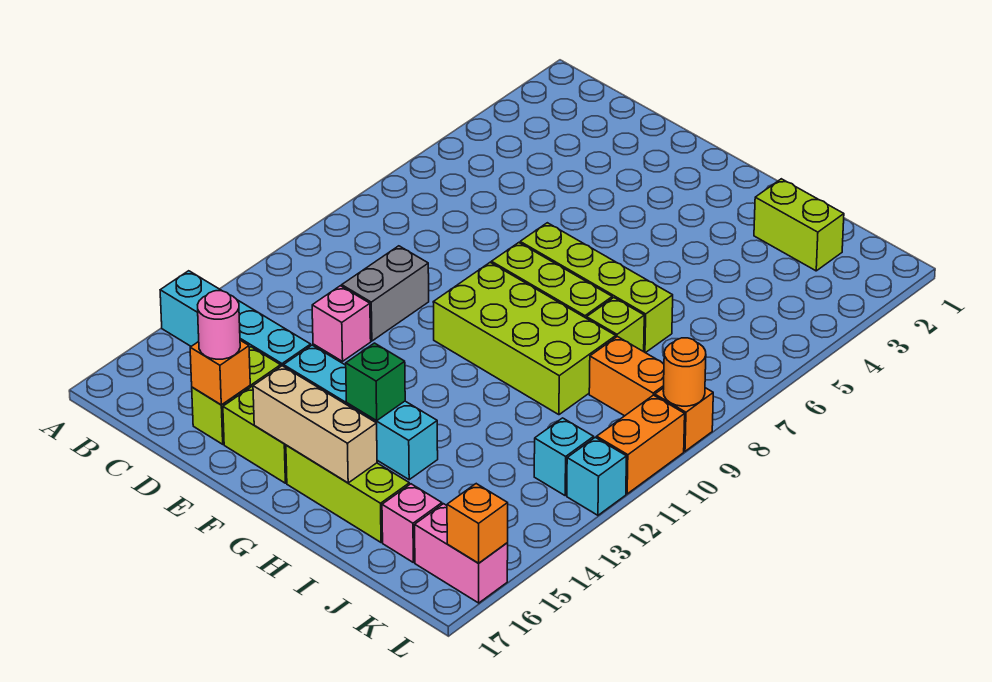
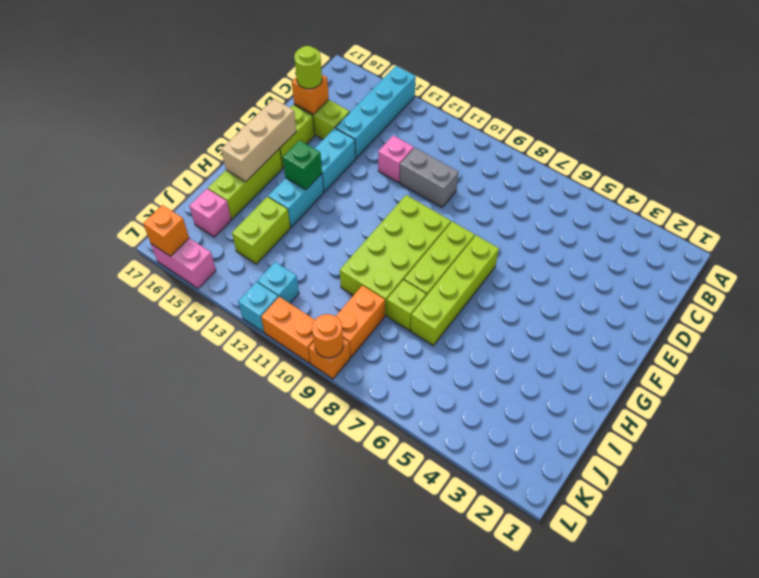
pink round brick D16 level 3 -> lime round brick D16 level 3
lime brick I2:J2 level 1 -> lime brick I14:J14 level 1
pink brick K16:L16 level 1 -> pink brick L15:L16 level 1

